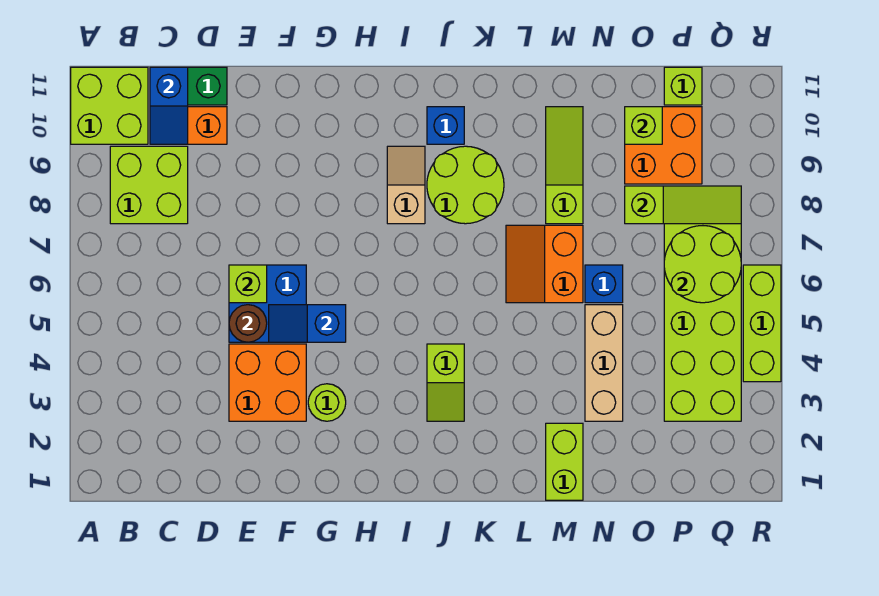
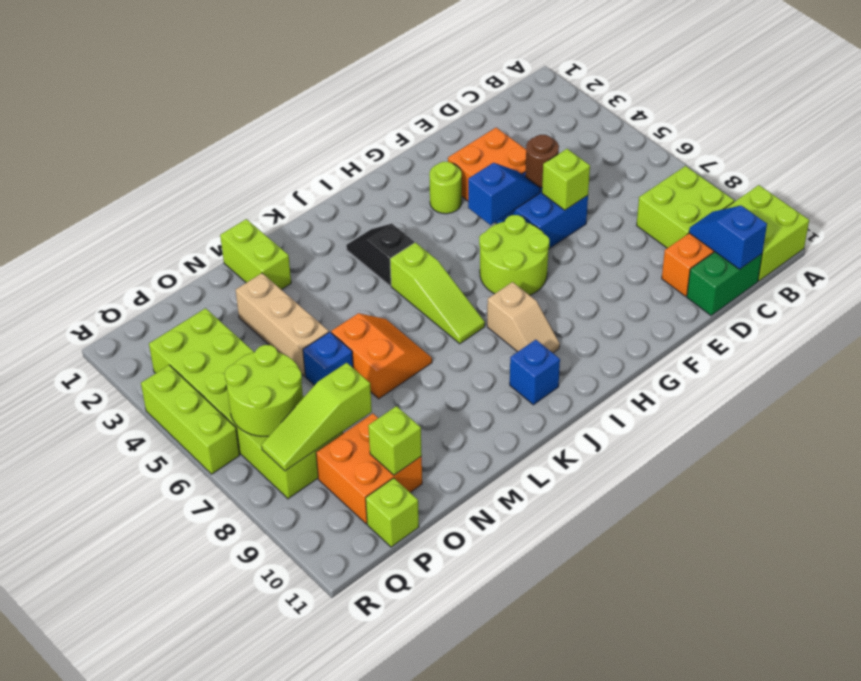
lime slope J3:J4 level 1 top 4 -> black slope J3:J4 level 1 top 4
lime round brick J8:K9 level 1 -> lime round brick G6:H7 level 1
lime slope M8:M10 level 1 top 8 -> lime slope J5:J7 level 1 top 5

